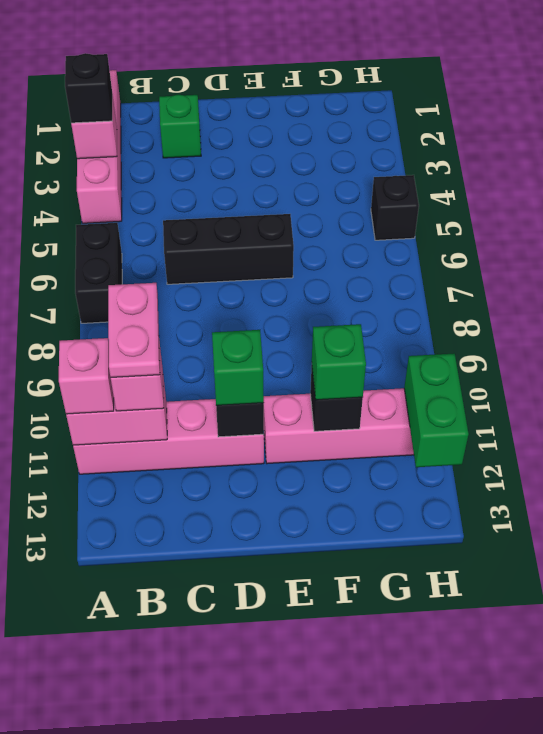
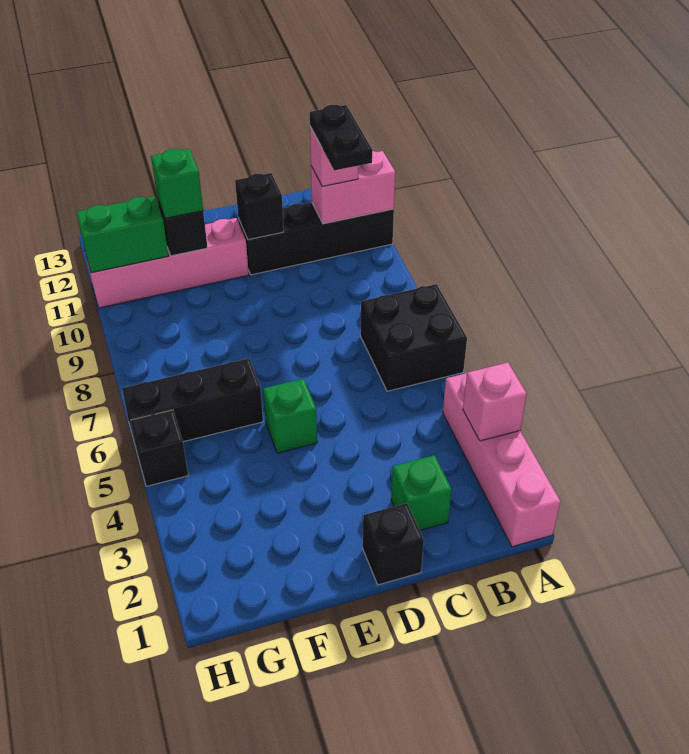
black brick A3 level 3 -> black brick D1 level 1
black brick A6:A7 level 1 -> black brick A6:B7 level 1
pink brick A11:D11 level 1 -> black brick A11:D11 level 1
pink brick A11 level 3 -> none
pink plate B10:B11 level 4 -> black plate B10:B11 level 4
black brick C6:E6 level 1 -> black brick F6:H6 level 1
green brick D11 level 3 -> green brick E5 level 1
green brick H11:H12 level 2 -> green brick G11:H11 level 2

